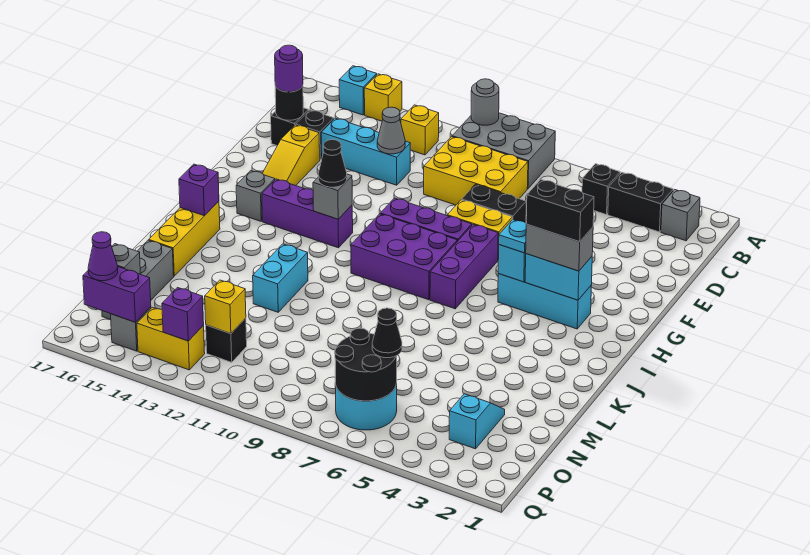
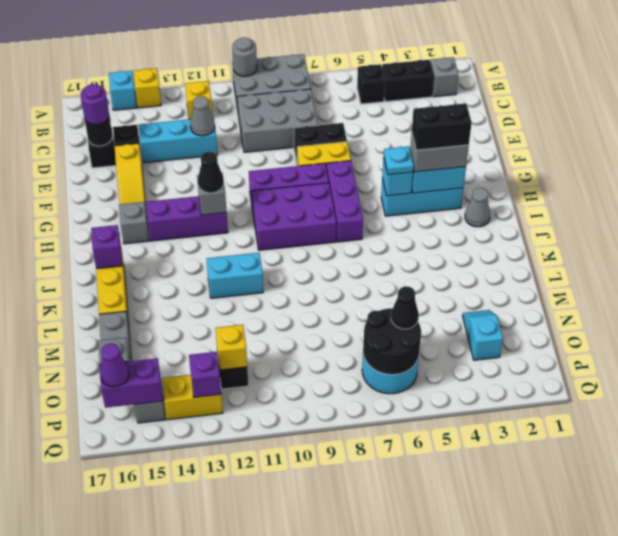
yellow brick C8:D10 level 1 -> grey brick C8:D10 level 1
none -> grey cone I2 level 1
cyan brick K12:L12 level 1 -> cyan brick K11:K12 level 1

